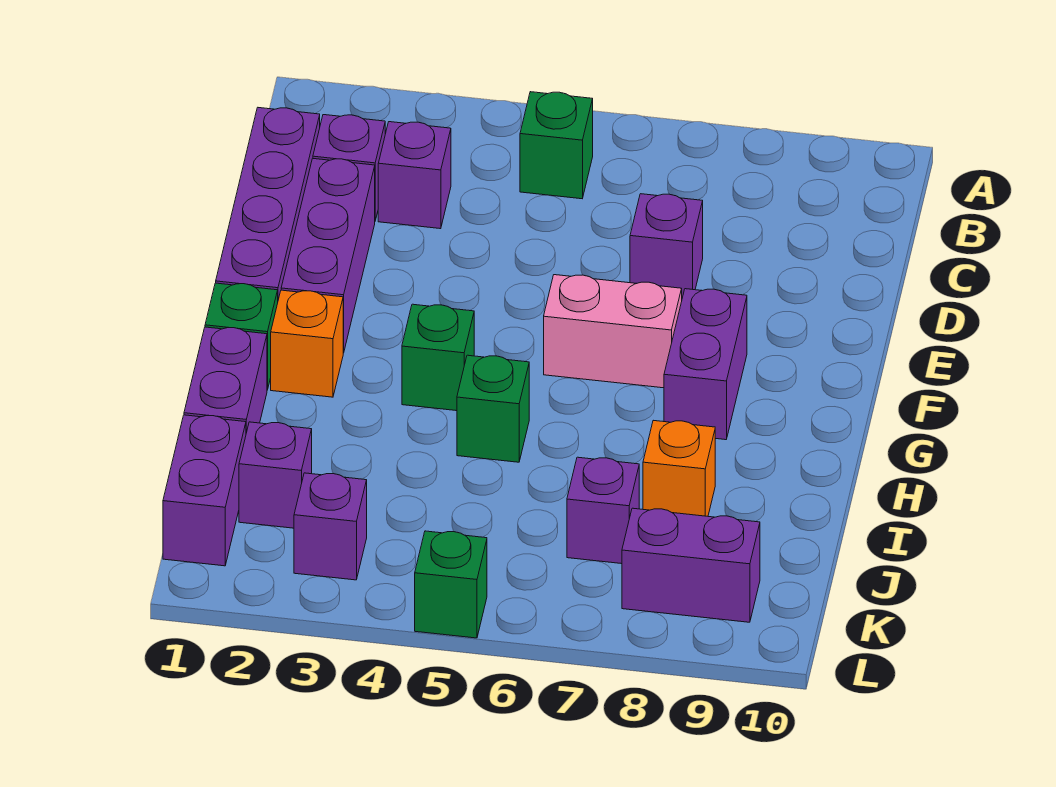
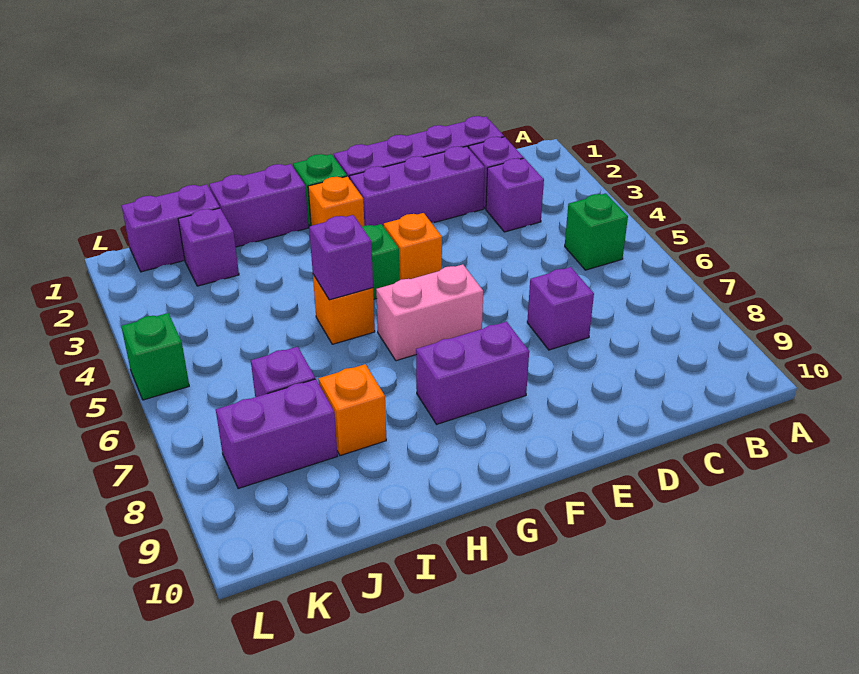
none -> orange brick F4 level 1
pink brick F6:F7 level 1 -> pink brick F6:G6 level 1
green brick H5 level 1 -> orange brick H5 level 1
purple brick K3 level 1 -> purple brick H5 level 2
purple brick K8:K9 level 1 -> purple brick J8:K8 level 1

